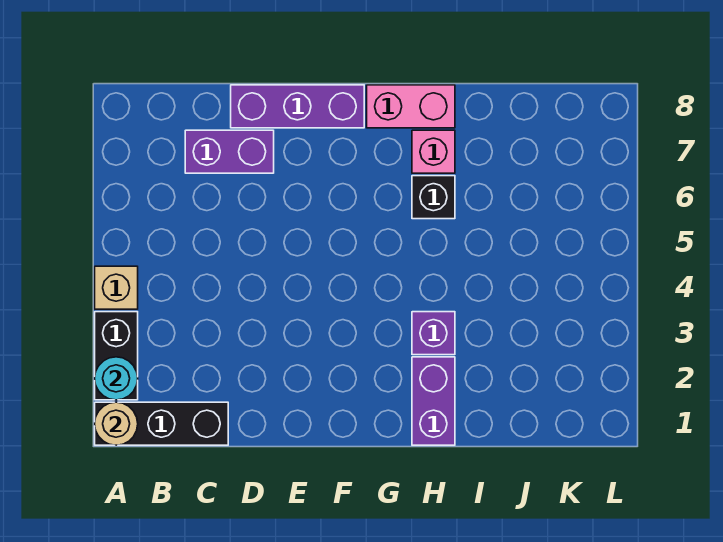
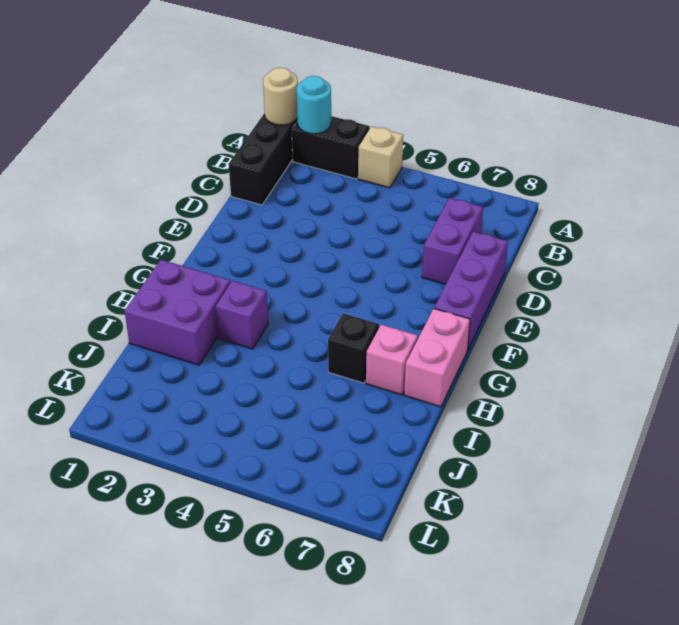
purple brick H1:H2 level 1 -> purple brick H1:I2 level 1

